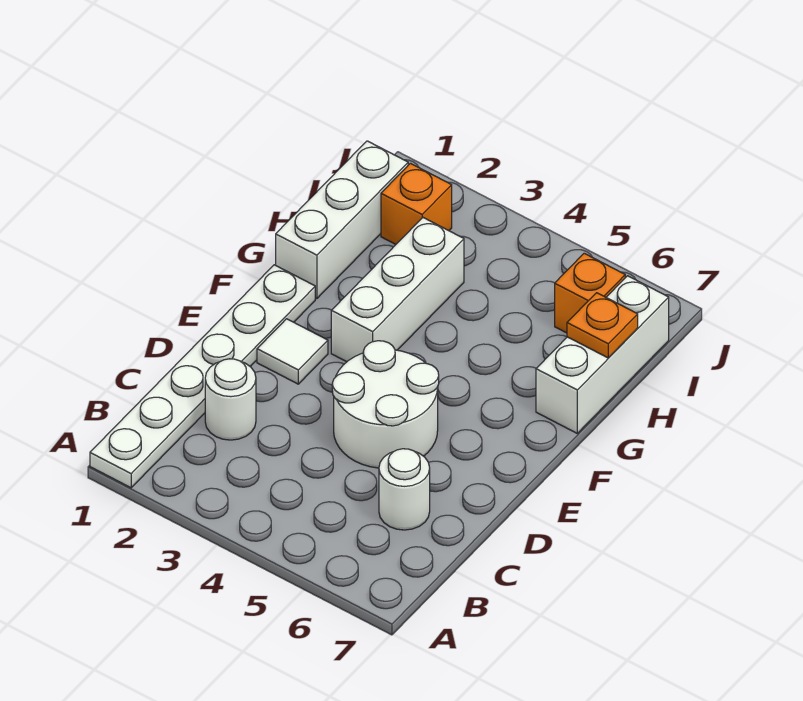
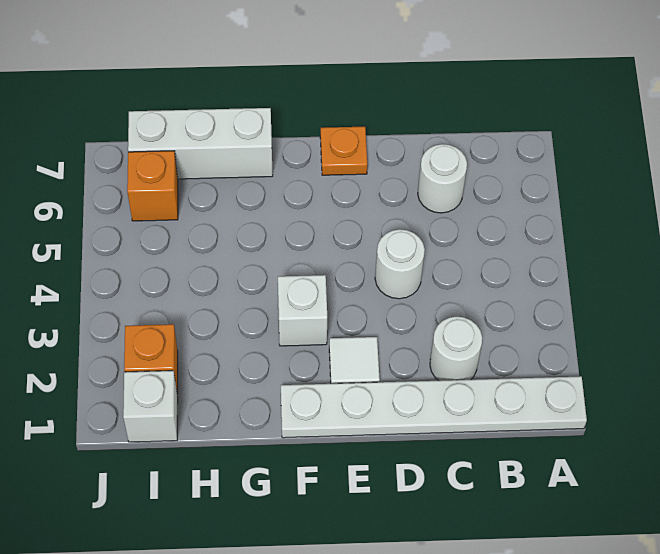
white round brick D4:E5 level 1 -> white round brick D4 level 1
white brick F3:H3 level 1 -> white brick F3 level 1
white brick G1:I1 level 1 -> white brick I1 level 1
orange plate H7 level 2 -> orange plate E7 level 1

